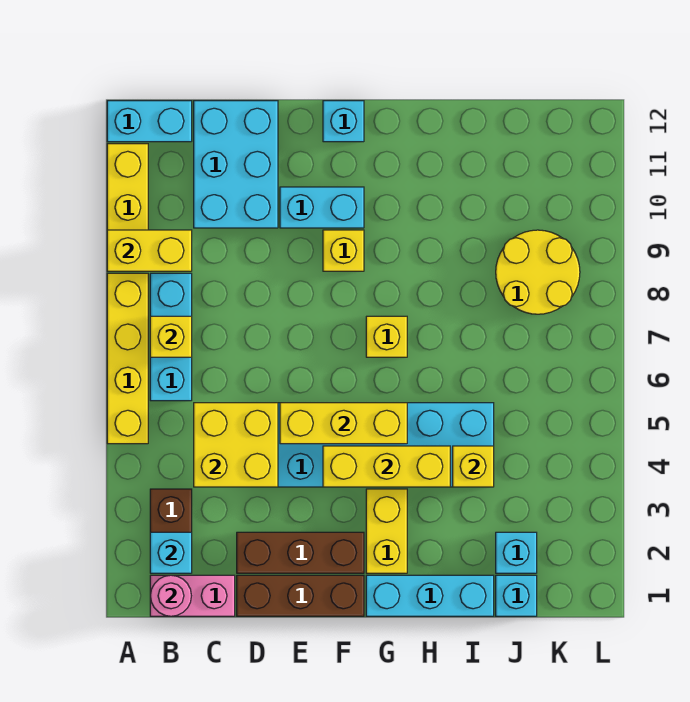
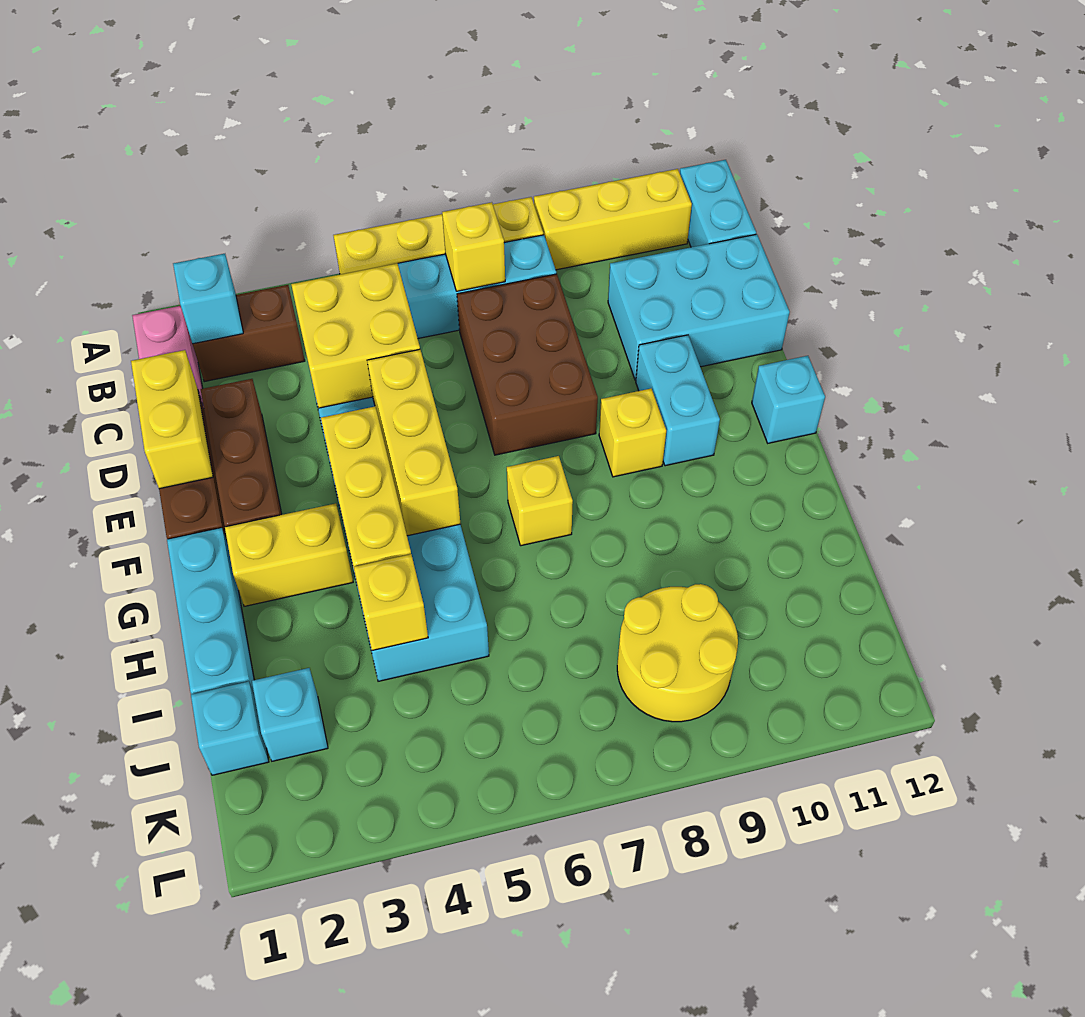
yellow brick A9:B9 level 2 -> yellow brick D1:E1 level 2
pink round brick B1 level 2 -> none
none -> brown brick C7:E8 level 1

